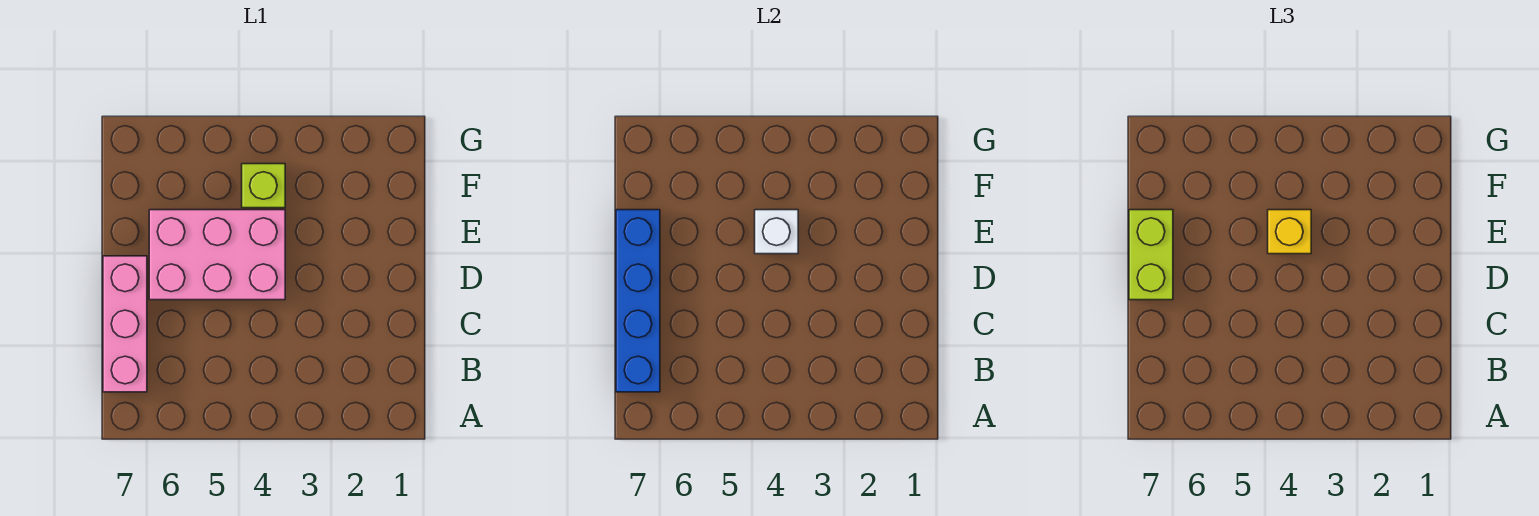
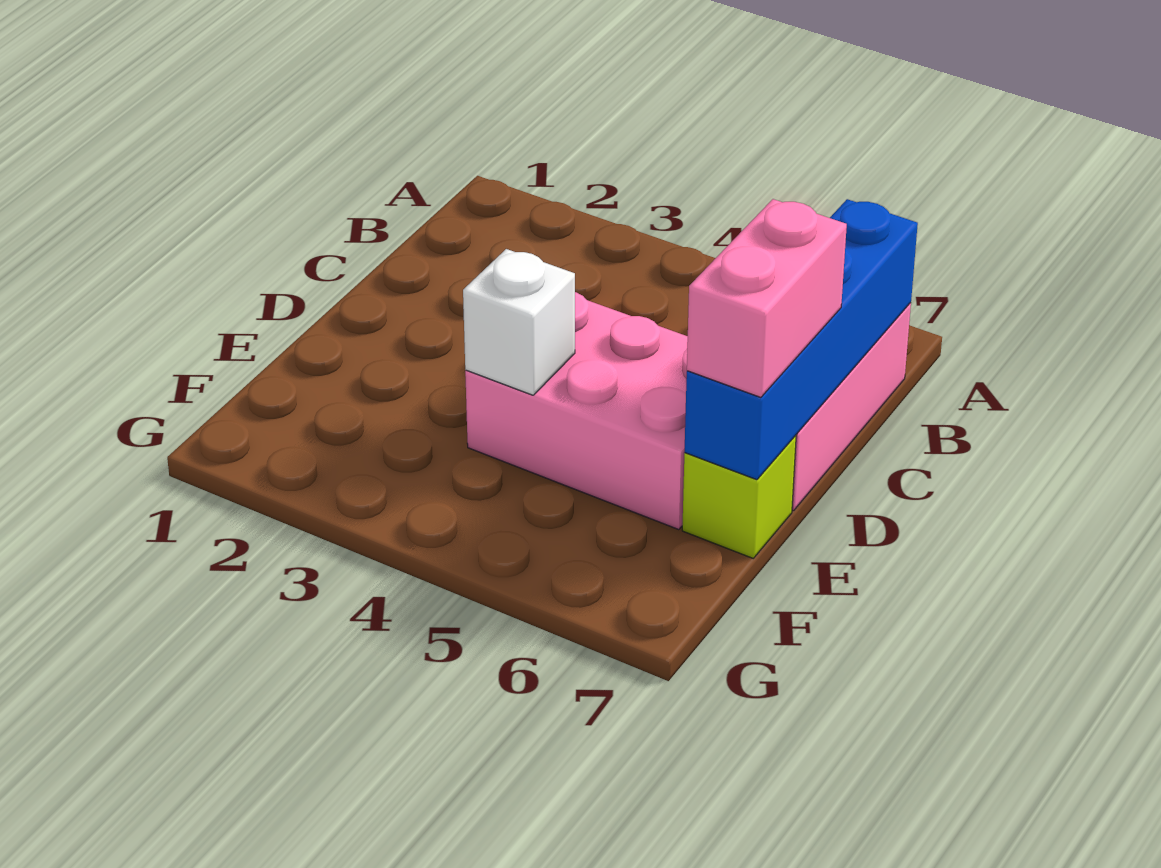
lime brick D7:E7 level 3 -> pink brick D7:E7 level 3
yellow brick E4 level 3 -> none
lime brick F4 level 1 -> lime brick E7 level 1

